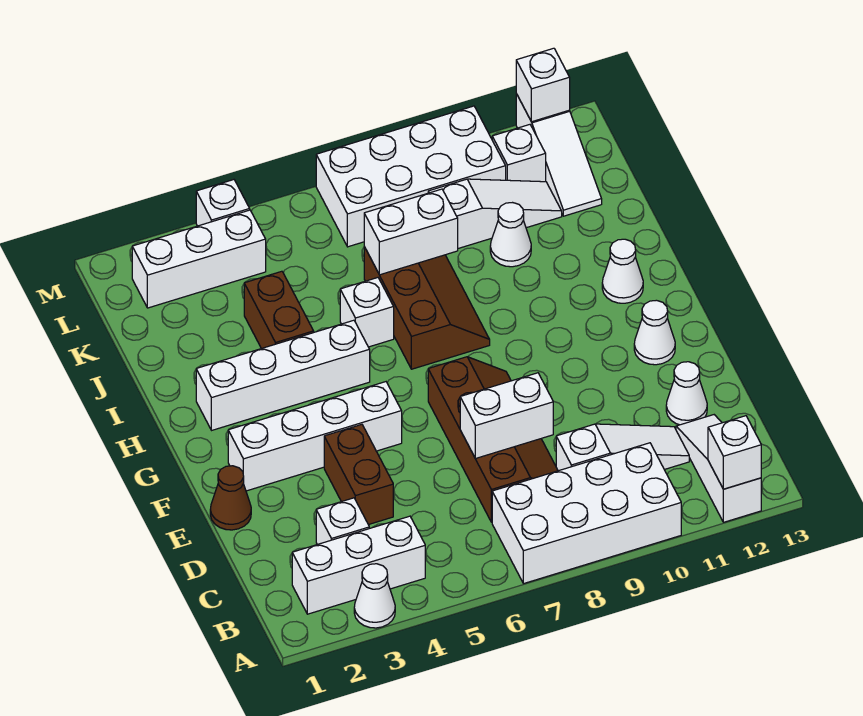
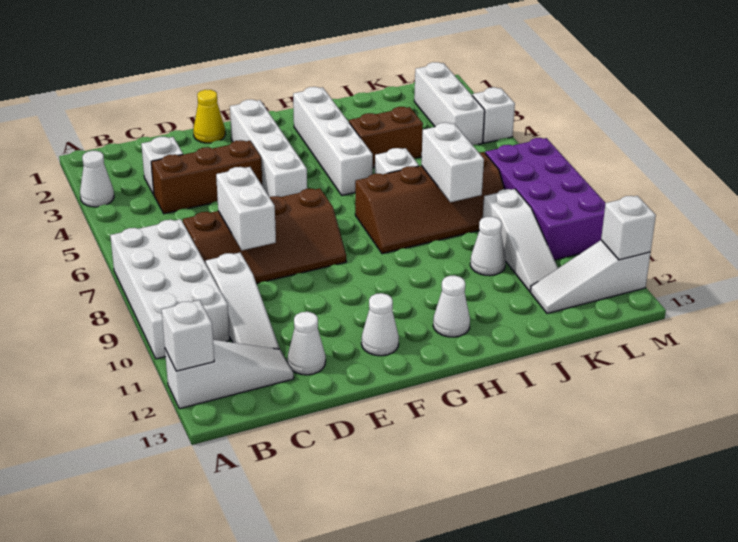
white brick B2:B4 level 1 -> none
brown brick D4:E4 level 1 -> brown brick C4:E4 level 1
brown cone E1 level 1 -> yellow cone E1 level 1
brown slope H7:J8 level 1 top 7 -> brown slope H7:K8 level 1 top 7
white brick L7:M10 level 1 -> purple brick L7:M10 level 1
white brick L11 level 1 -> none

